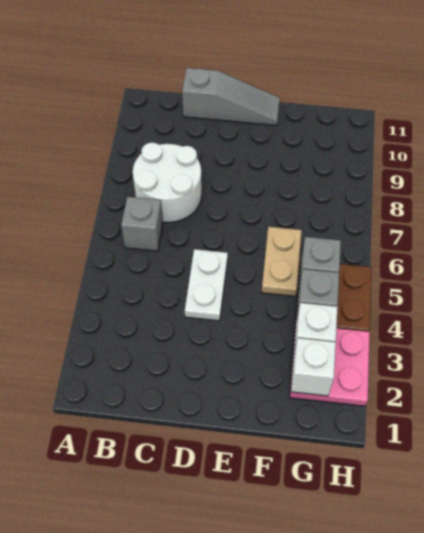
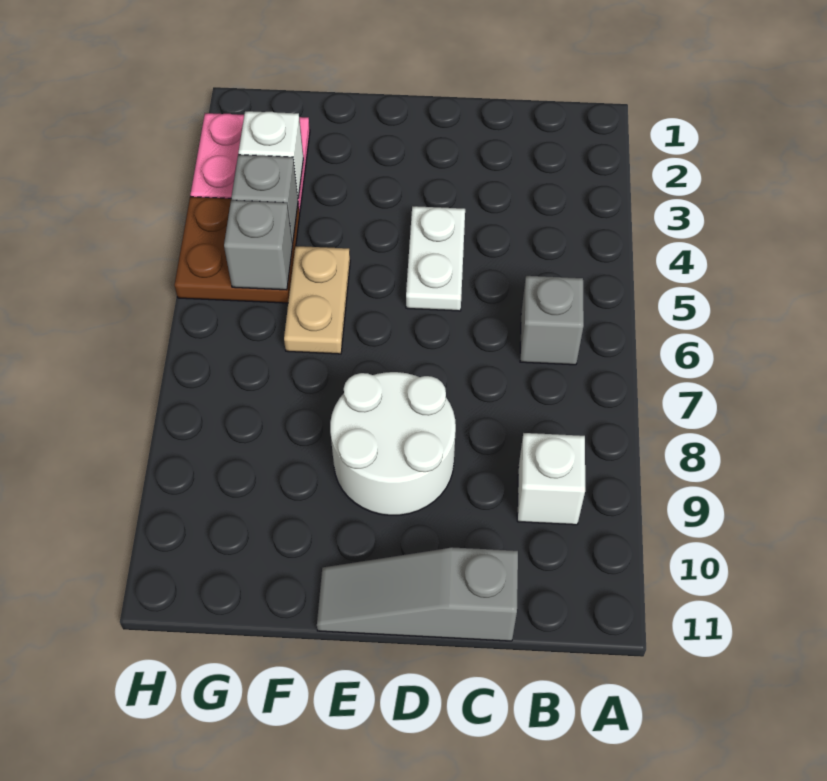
white round brick B7:C8 level 1 -> white round brick D8:E9 level 1
white brick G2 level 2 -> white brick B9 level 1

